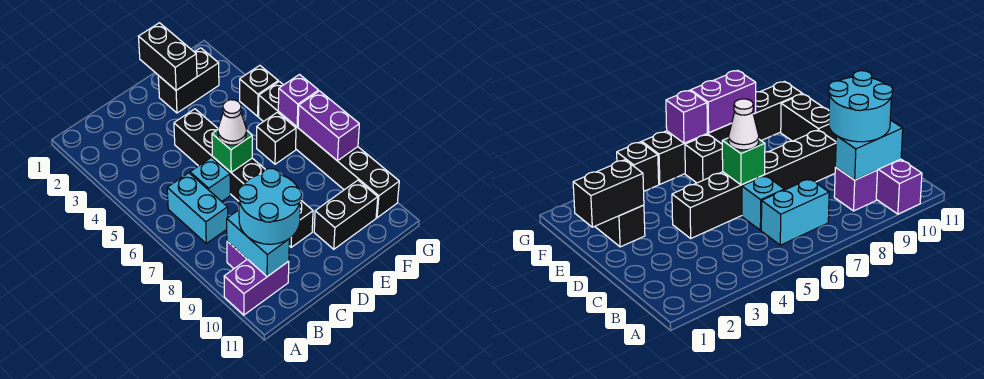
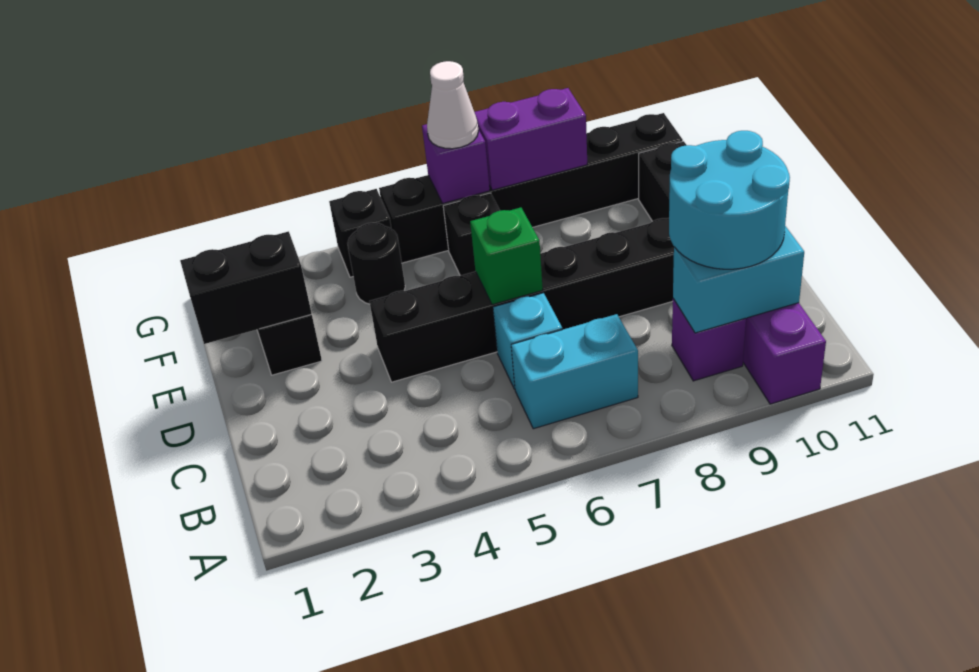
white cone D6 level 3 -> white cone G6 level 3
none -> black round brick F4 level 1

